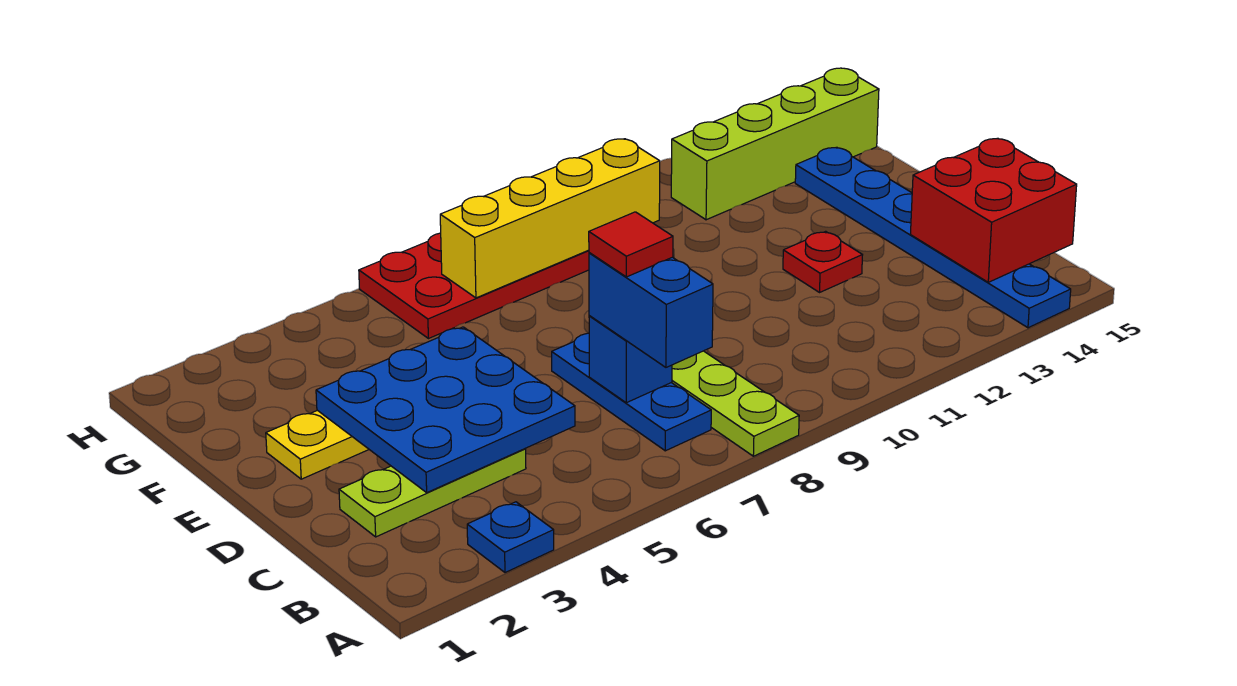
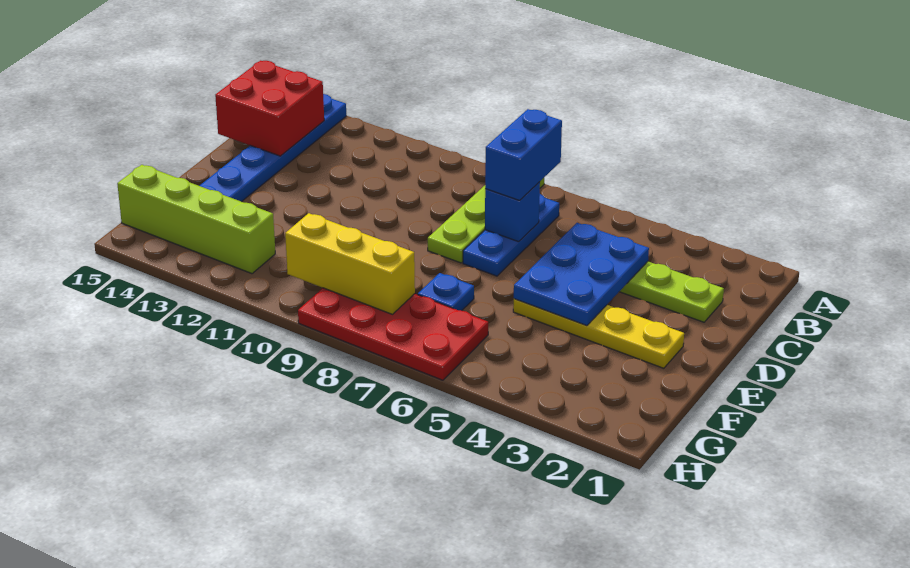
blue plate A3 level 1 -> blue plate F7 level 1
blue plate C3:E5 level 2 -> blue plate C4:E5 level 2
red tile C7 level 4 -> none
red plate D12 level 1 -> none
yellow brick G7:G10 level 2 -> yellow brick G8:G10 level 2

